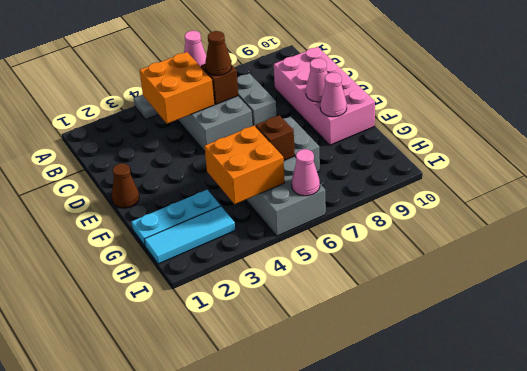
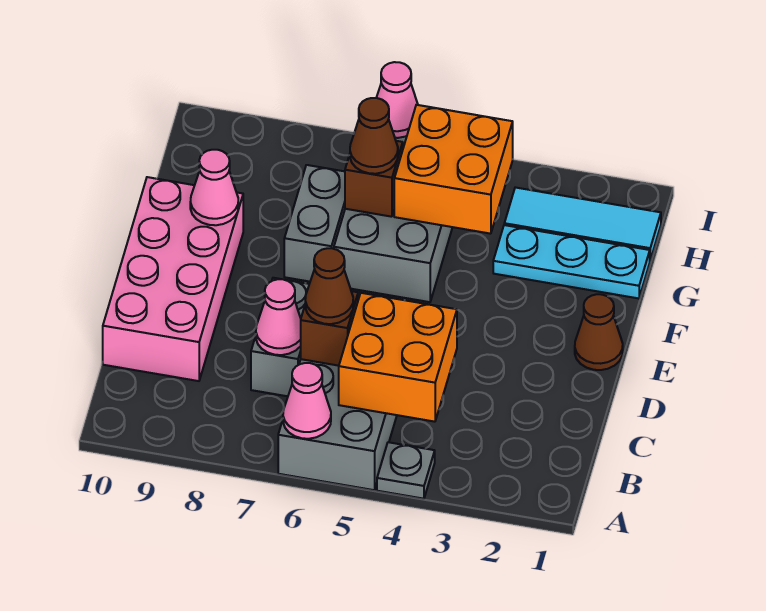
pink cone E9 level 2 -> pink cone C7 level 2
none -> brown cone G6 level 3

